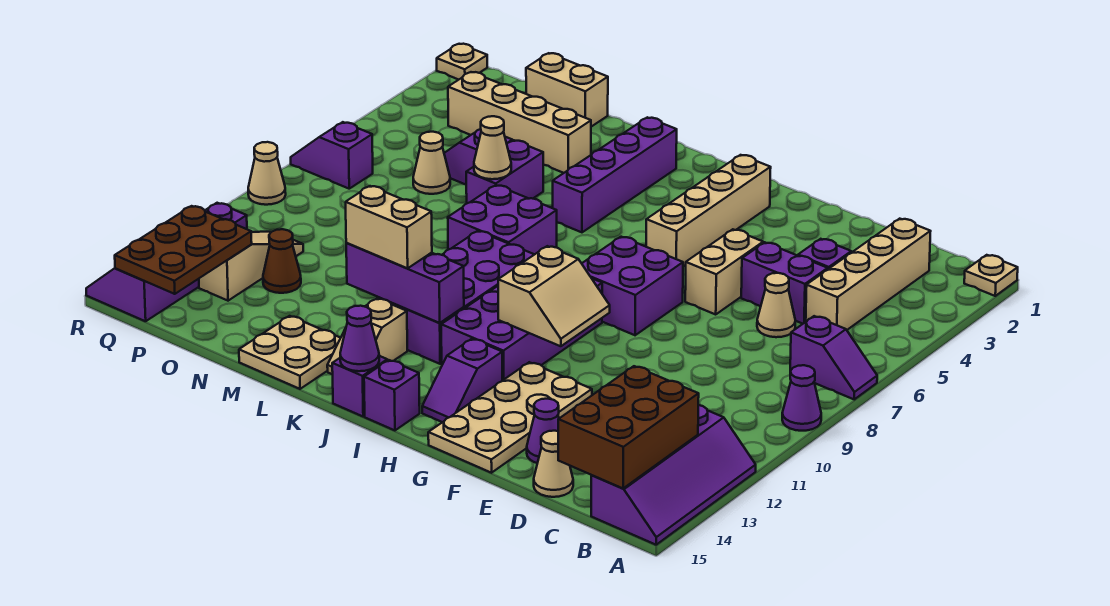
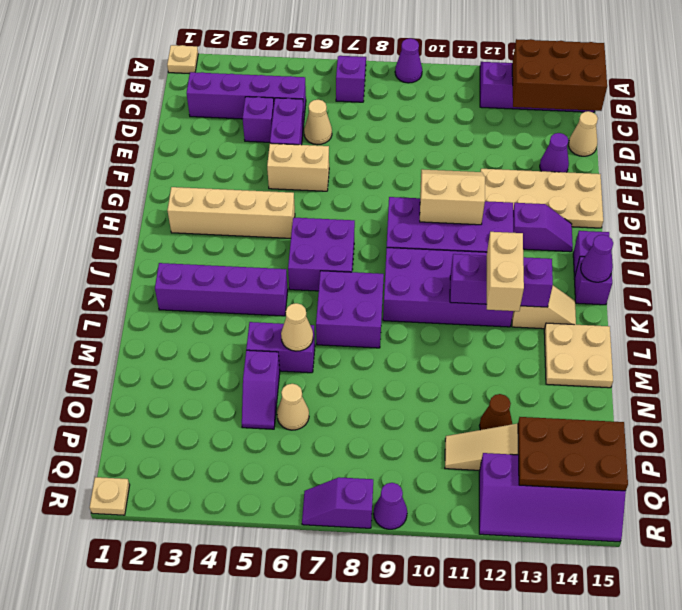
tan brick C2:C5 level 1 -> purple brick C2:C5 level 1
purple brick G7:H8 level 1 -> purple brick I6:J7 level 1
purple brick J12:L12 level 2 -> purple brick K11:K13 level 2
tan brick M3:P3 level 1 -> none
tan brick N1:O1 level 1 -> none
purple slope Q7:R7 level 1 top Q -> purple slope R7:R8 level 1 top 8
tan cone R9 level 1 -> purple cone R9 level 1

